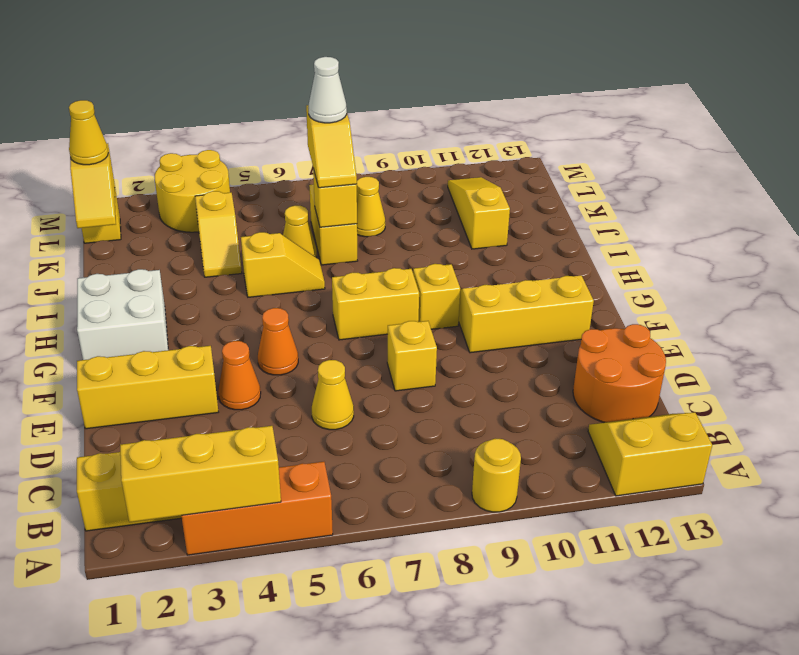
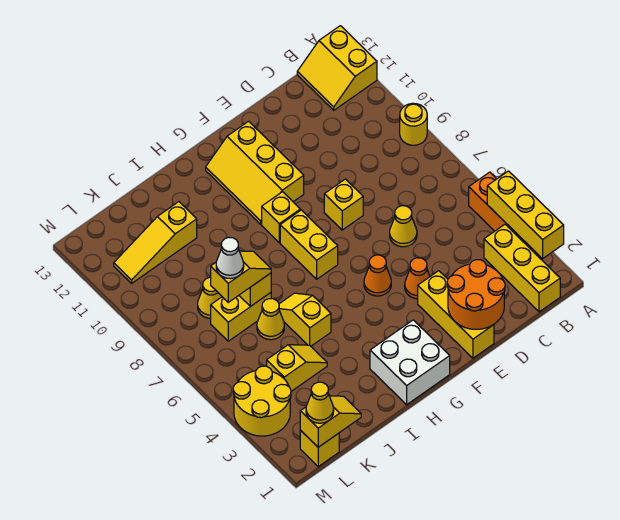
orange round brick C12:D13 level 1 -> orange round brick D1:E2 level 2

